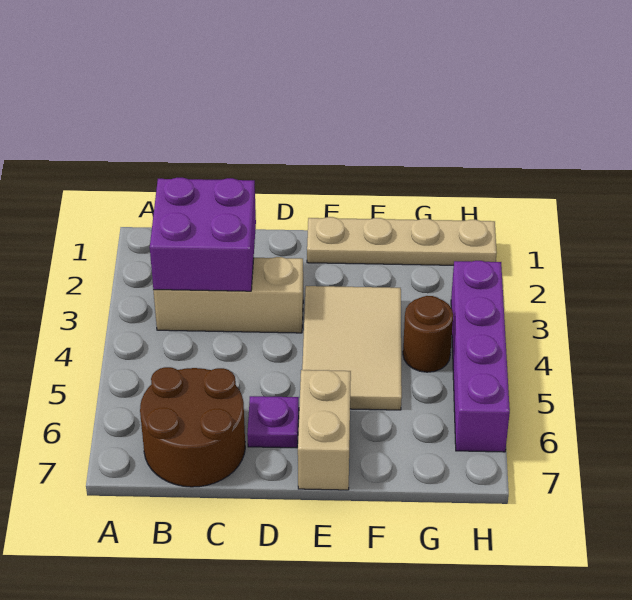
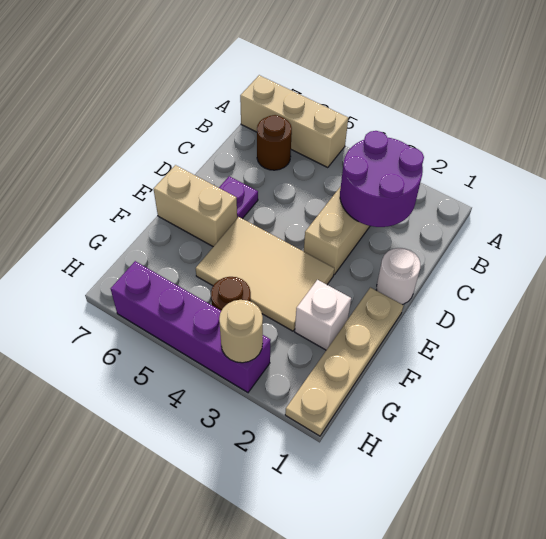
none -> tan brick A5:A7 level 1
purple brick B2:C3 level 2 -> purple round brick B2:C3 level 2
brown round brick B6:C7 level 1 -> brown round brick B6 level 1
none -> white round brick D1 level 1
none -> white brick F2 level 1
none -> tan round brick H3 level 2

